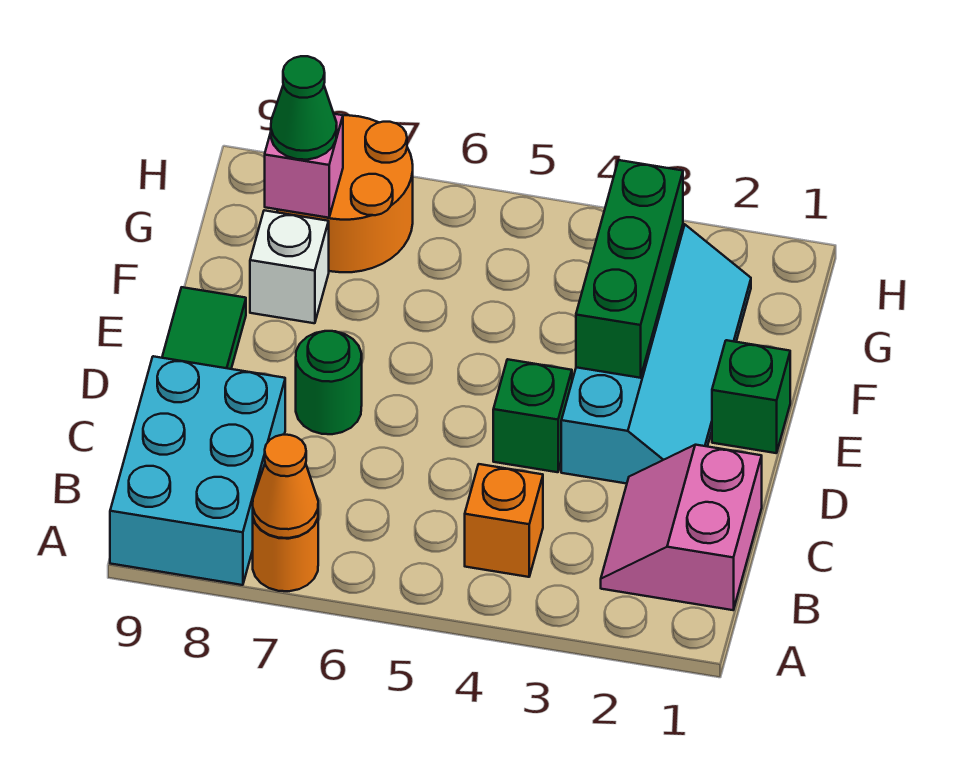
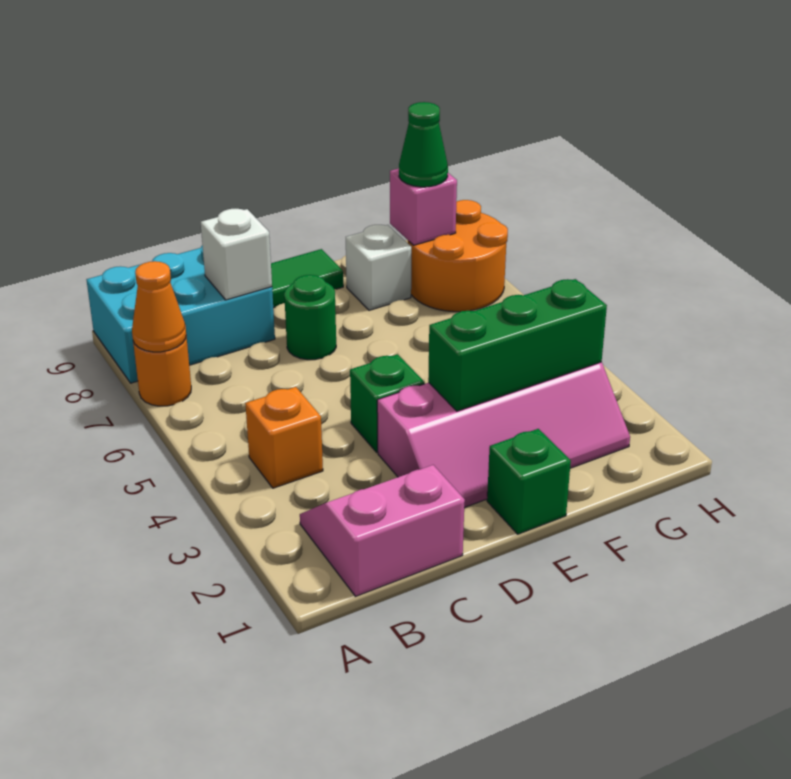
none -> white brick C8 level 2
cyan slope D2:G3 level 1 top 3 -> pink slope D2:G3 level 1 top 3

